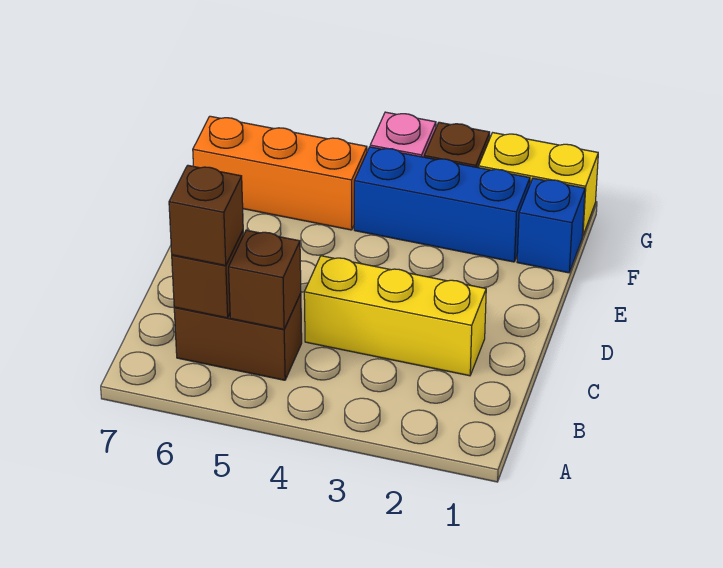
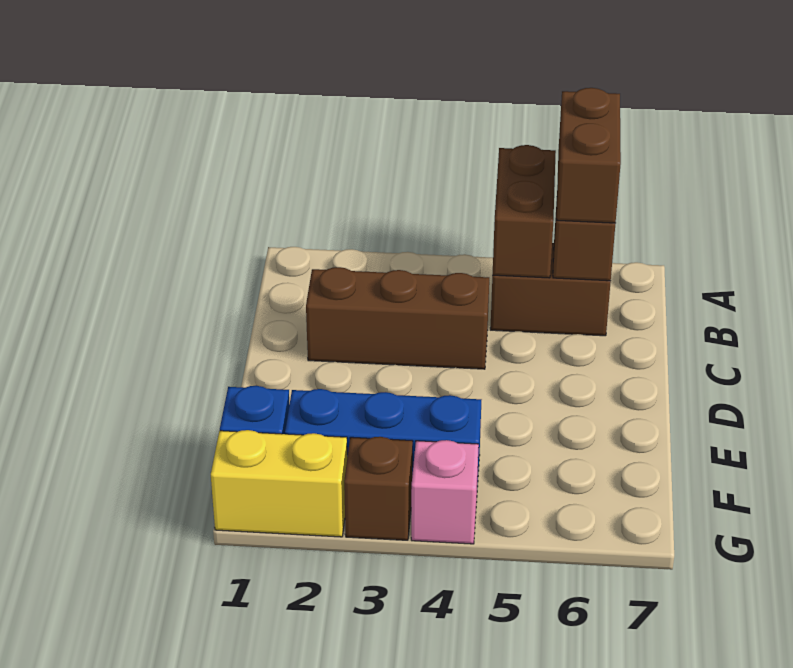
brown brick B5 level 2 -> brown brick A5:B5 level 2
brown brick B6 level 3 -> brown brick A6:B6 level 3
yellow brick C2:C4 level 1 -> brown brick C2:C4 level 1
orange brick F5:F7 level 1 -> none

